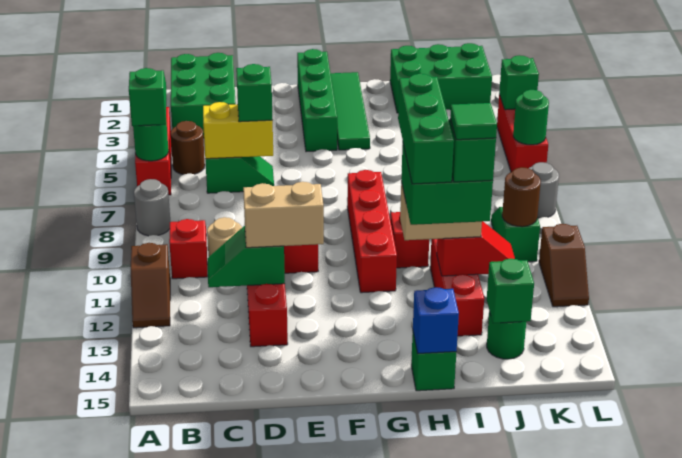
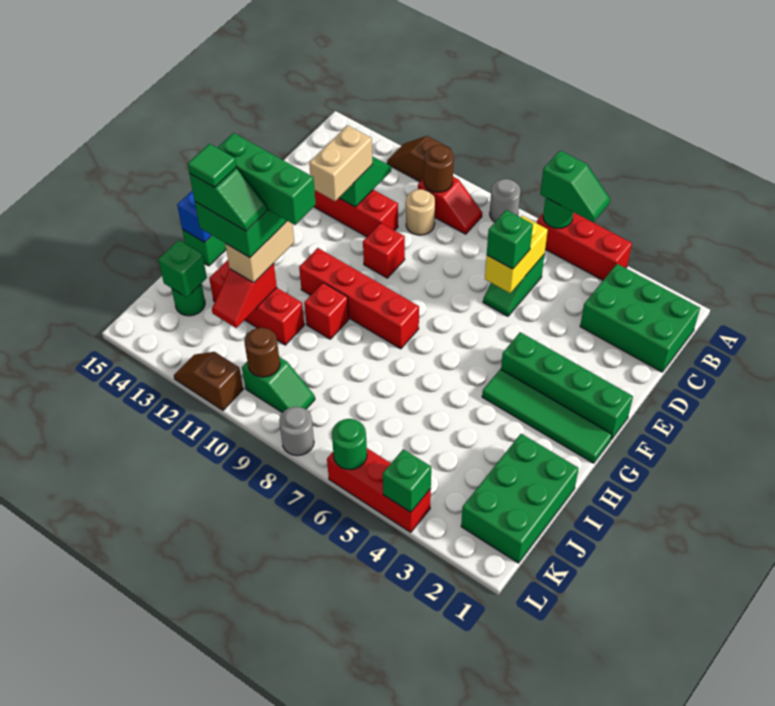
brown round brick B5 level 1 -> brown round brick B10 level 2

